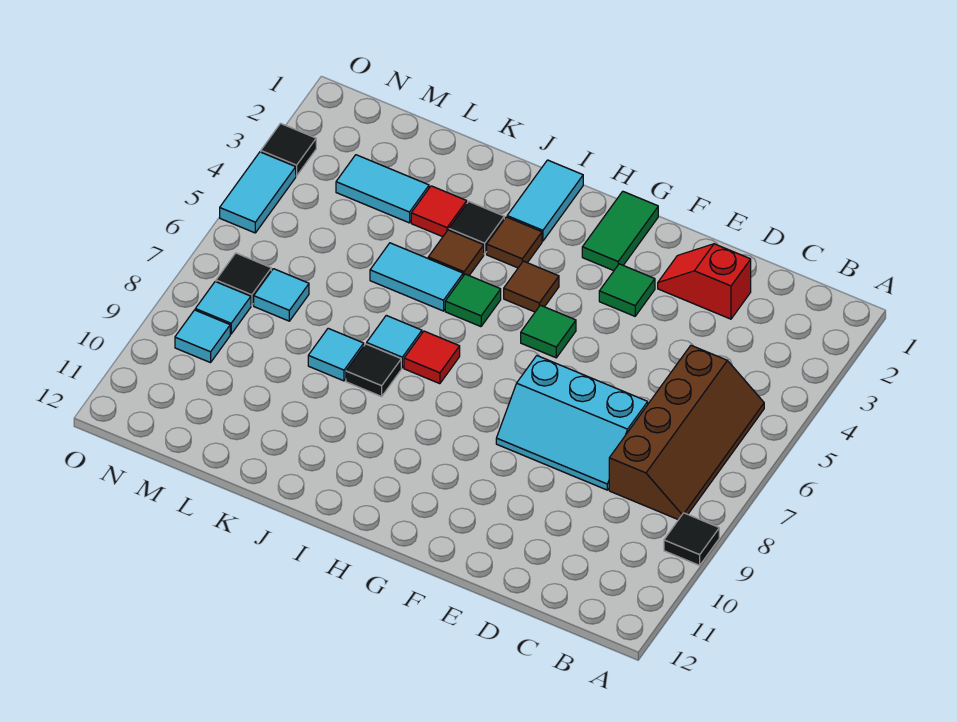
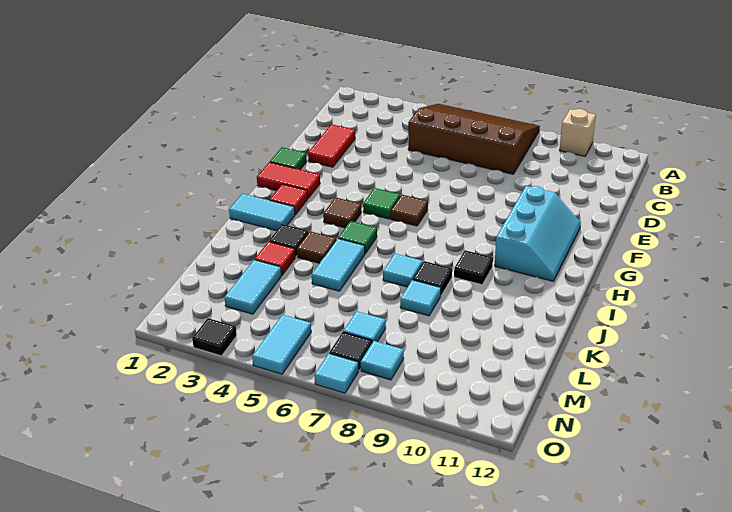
black tile A9 level 1 -> black tile I9 level 1
none -> tan brick A10 level 1
brown slope B5:C8 level 1 top C -> brown slope A5:C8 level 1 top C
red slope D2:E2 level 1 top D -> red tile D2:E2 level 1
cyan slope D7:F8 level 1 top 7 -> cyan slope F10:H11 level 1 top 10
green tile F3 level 1 -> green tile F1 level 1
green tile G1:G2 level 1 -> red tile G1:G2 level 1
brown tile I3 level 1 -> brown tile G6 level 1
red tile I7 level 1 -> red tile H2 level 1
cyan tile N9 level 1 -> cyan tile O7 level 1
cyan tile O4:O5 level 1 -> cyan tile N5:O5 level 1

